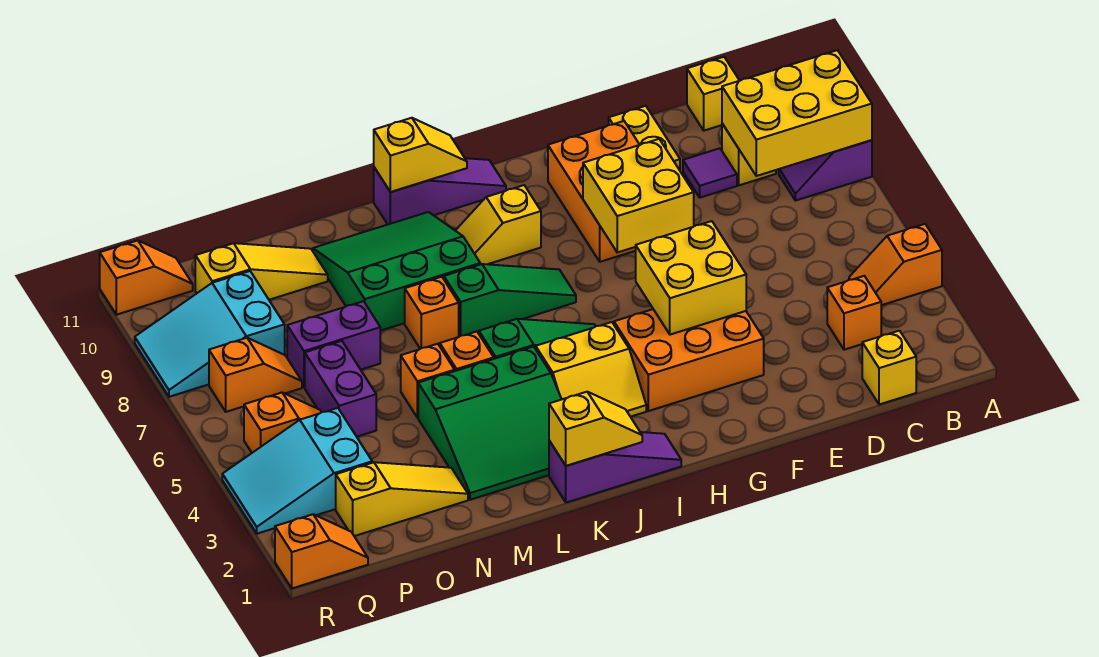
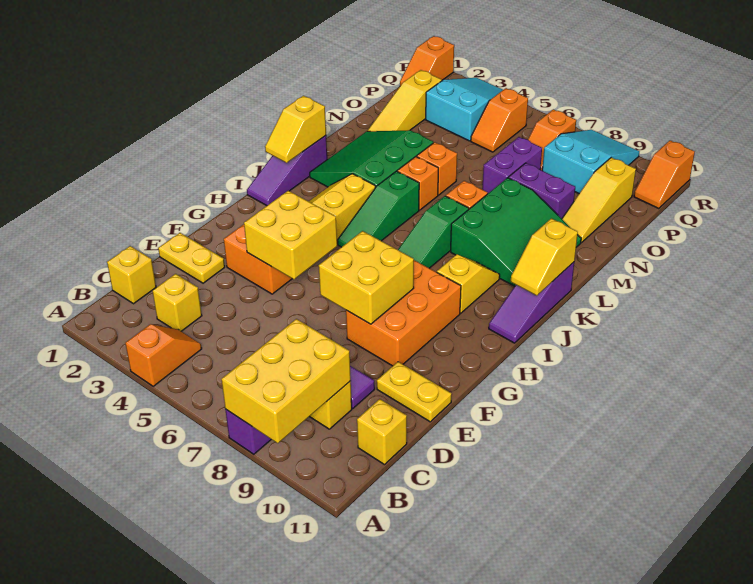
orange brick C3 level 1 -> yellow brick C3 level 1
none -> yellow plate E1:E2 level 1
orange brick F8:G10 level 1 -> orange brick F8:H9 level 1
purple brick O5:O6 level 1 -> purple brick N8:N9 level 1

